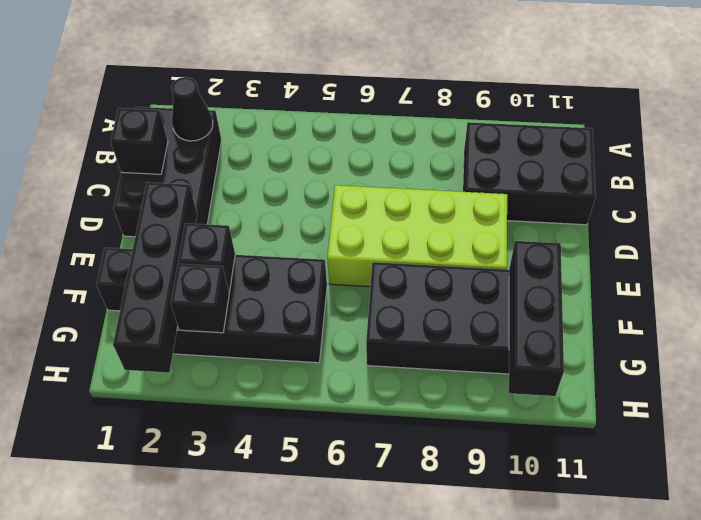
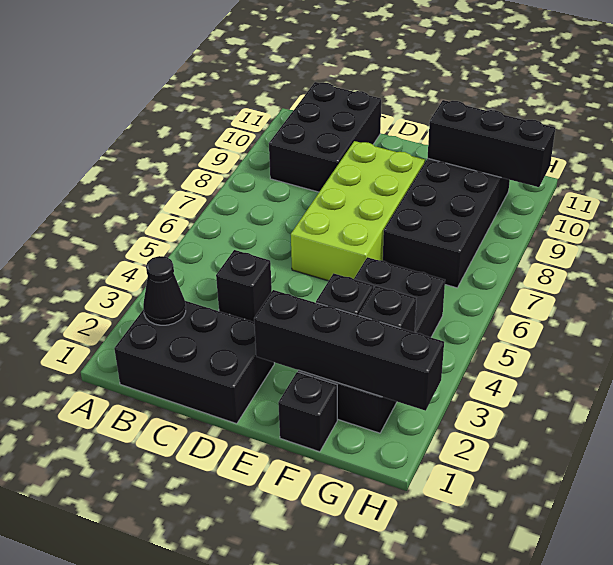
black brick C1 level 2 -> black brick C4 level 1

